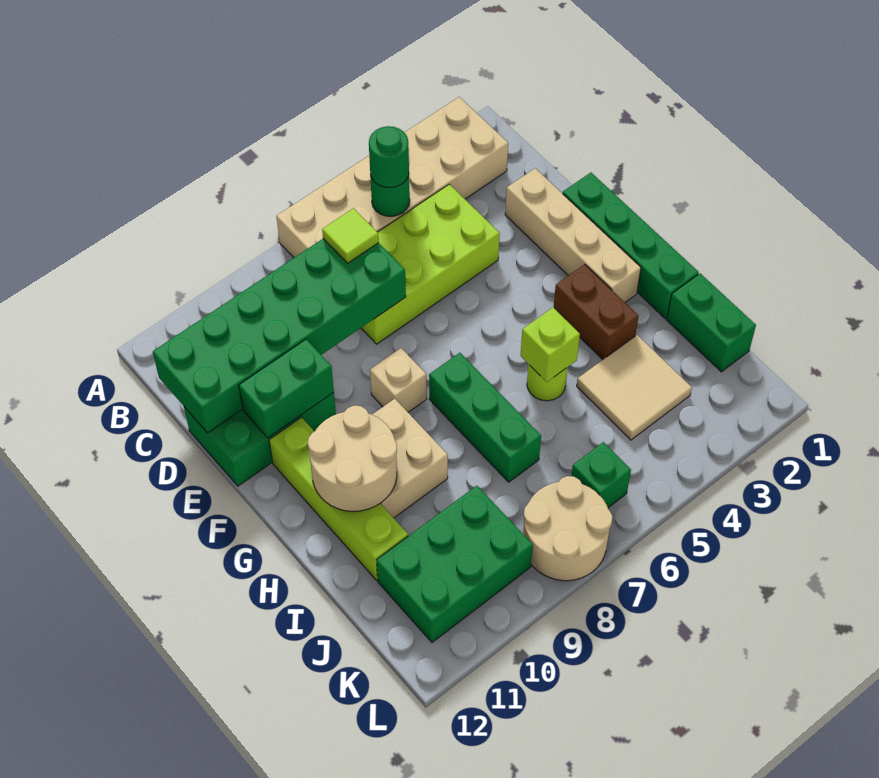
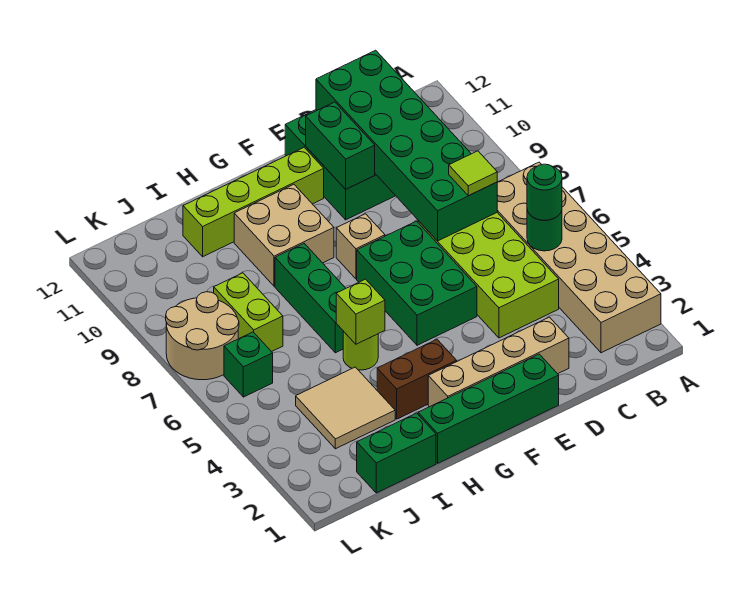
green brick G7:I7 level 1 -> green brick H6:H8 level 1
tan round brick G10:H11 level 2 -> none
none -> lime brick J7:J8 level 1
green brick J9:K11 level 1 -> green brick E5:F7 level 1

